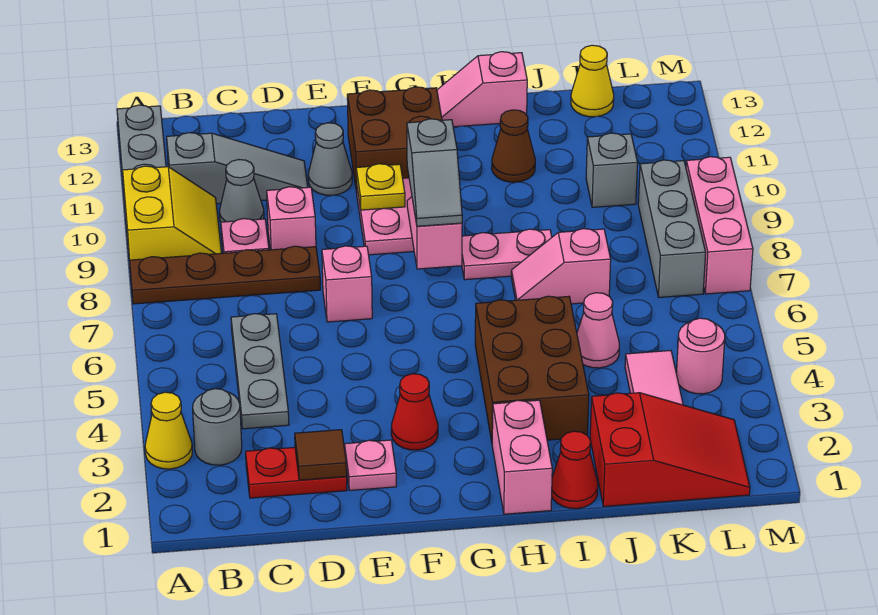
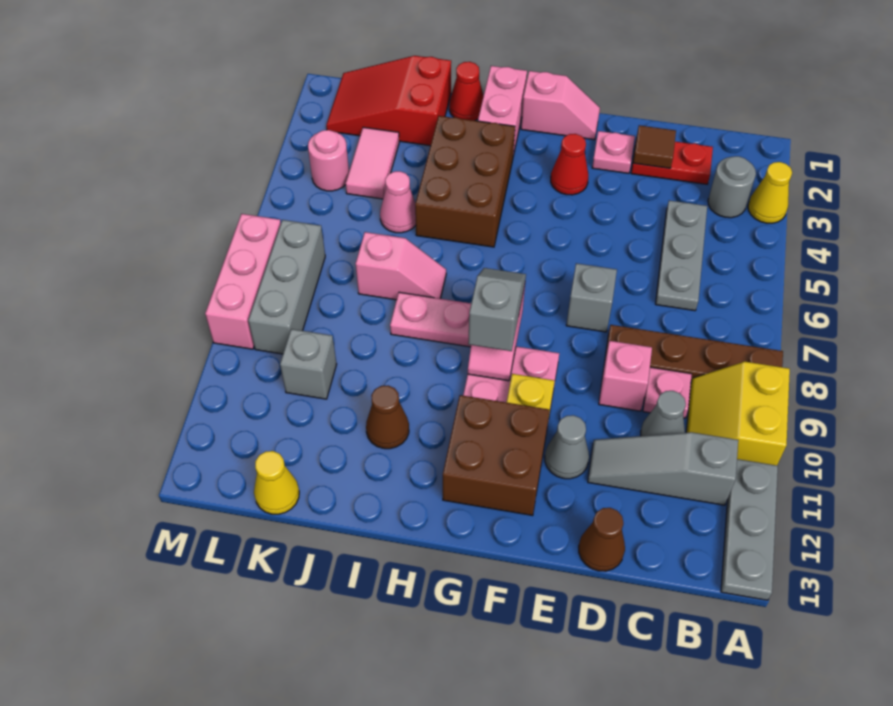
none -> brown cone D13 level 1
pink brick E7 level 1 -> grey brick E7 level 1
pink slope H13:I13 level 1 top I -> pink slope F1:G1 level 1 top G

